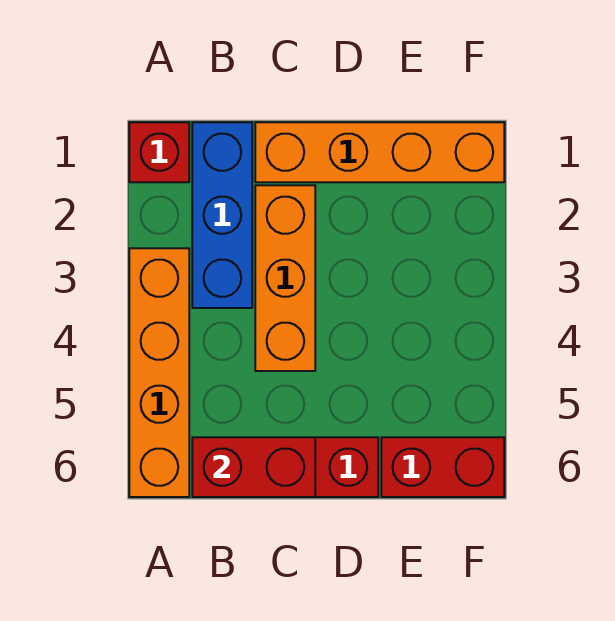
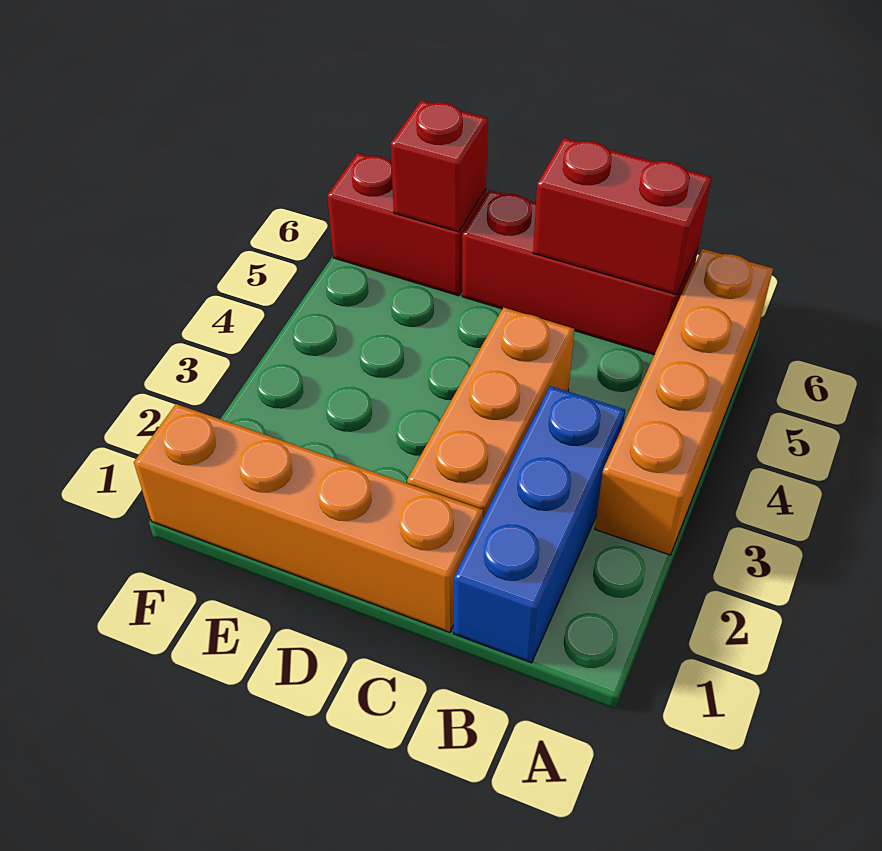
red brick A1 level 1 -> red brick E6 level 2

